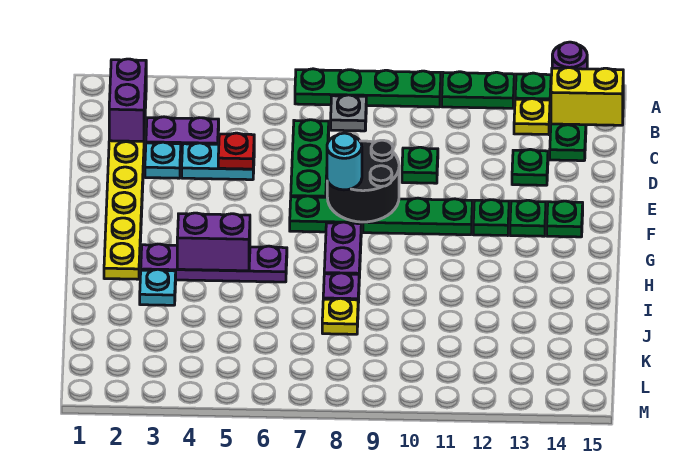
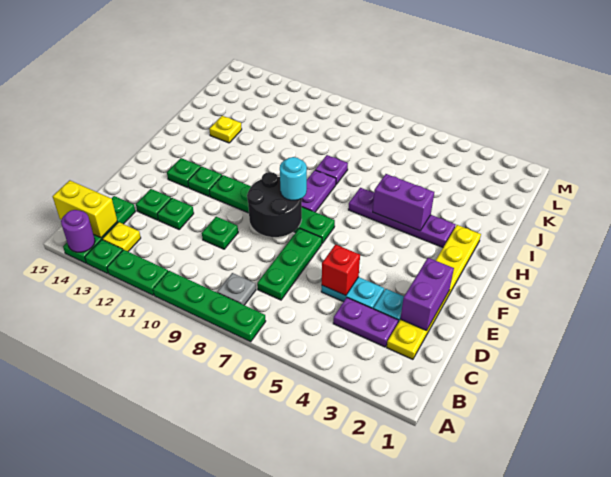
purple brick B2:C2 level 2 -> purple brick D2:E2 level 2
red plate D5 level 2 -> red brick D5 level 2
green plate F14 level 1 -> green plate D12 level 1
cyan plate I3 level 1 -> none
yellow plate J8 level 1 -> yellow plate I13 level 1

